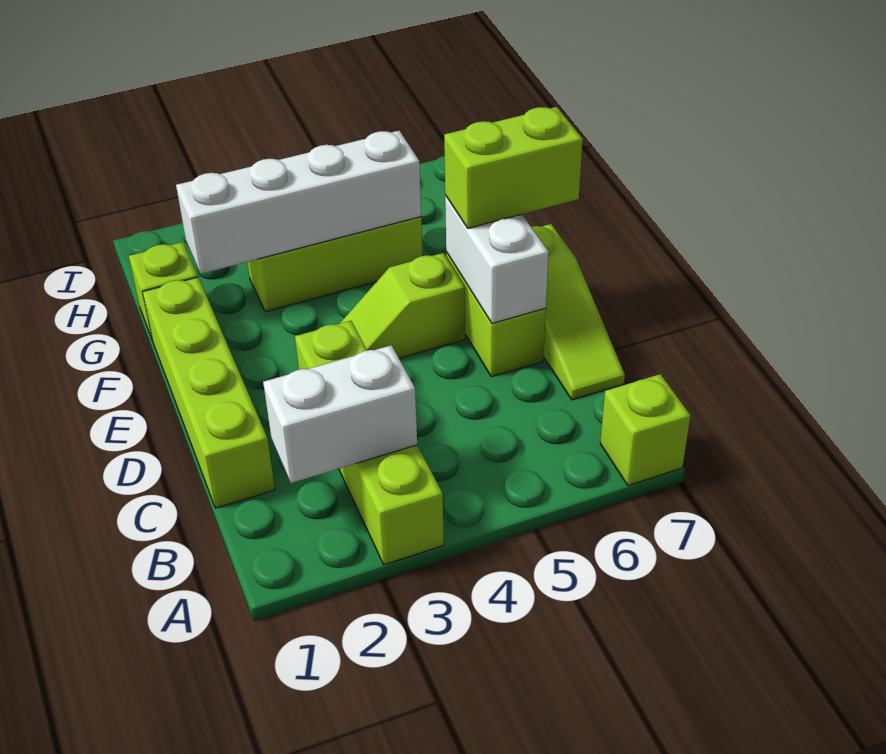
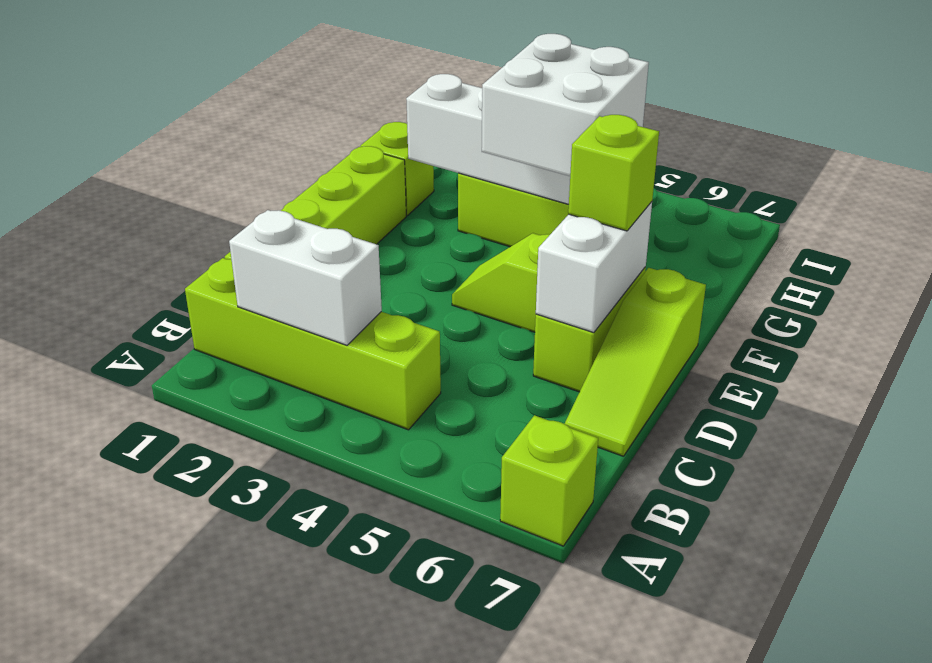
lime brick A3:D3 level 1 -> lime brick B1:B4 level 1
lime brick E6:E7 level 3 -> lime brick E6 level 3
none -> white brick F4:G5 level 3

